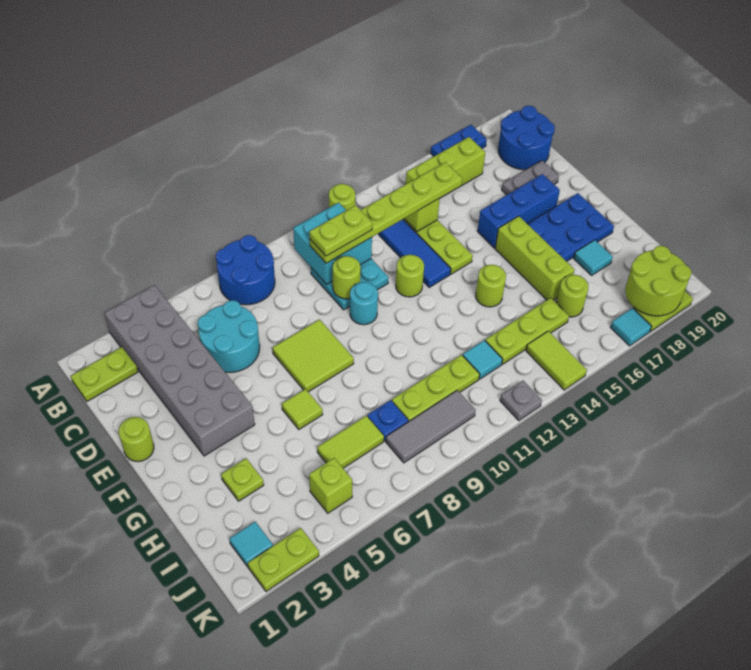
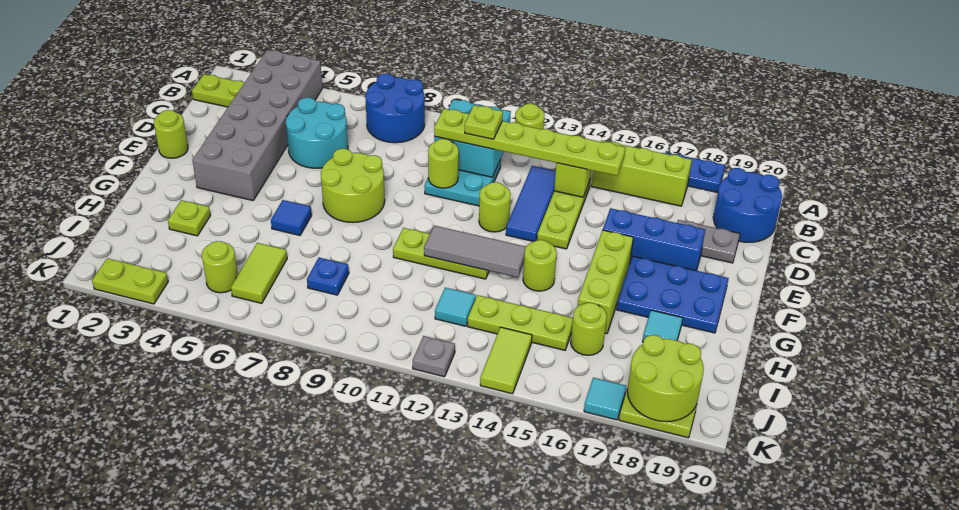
lime plate C10:C11 level 4 -> lime plate C11 level 4
lime tile E7:F8 level 1 -> lime round brick E7:F8 level 1
cyan round brick E10 level 1 -> none
lime tile G6 level 1 -> blue tile G6 level 1
lime tile I6:I7 level 1 -> lime tile I6:J6 level 1
lime plate I9:I11 level 1 -> lime plate G10:G12 level 1
cyan tile J2 level 1 -> none
lime brick J5 level 1 -> lime round brick J5 level 1
grey tile J8:J10 level 1 -> grey tile G11:G13 level 2

